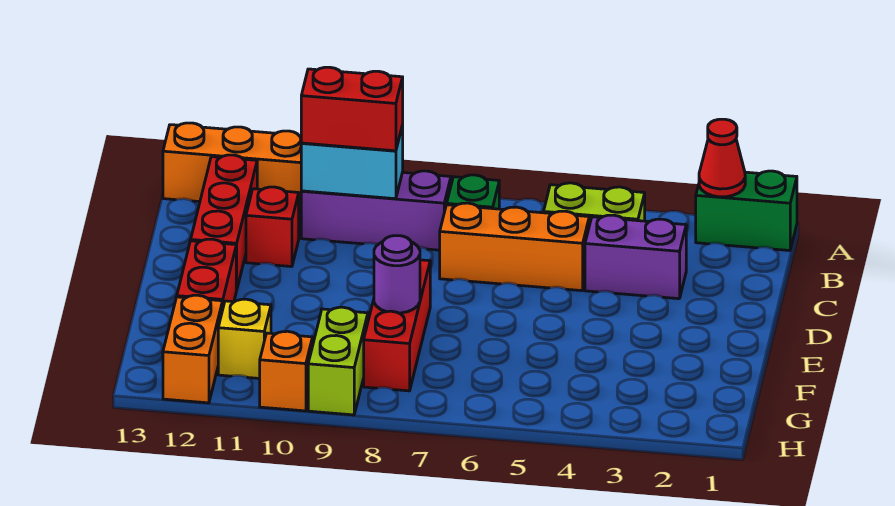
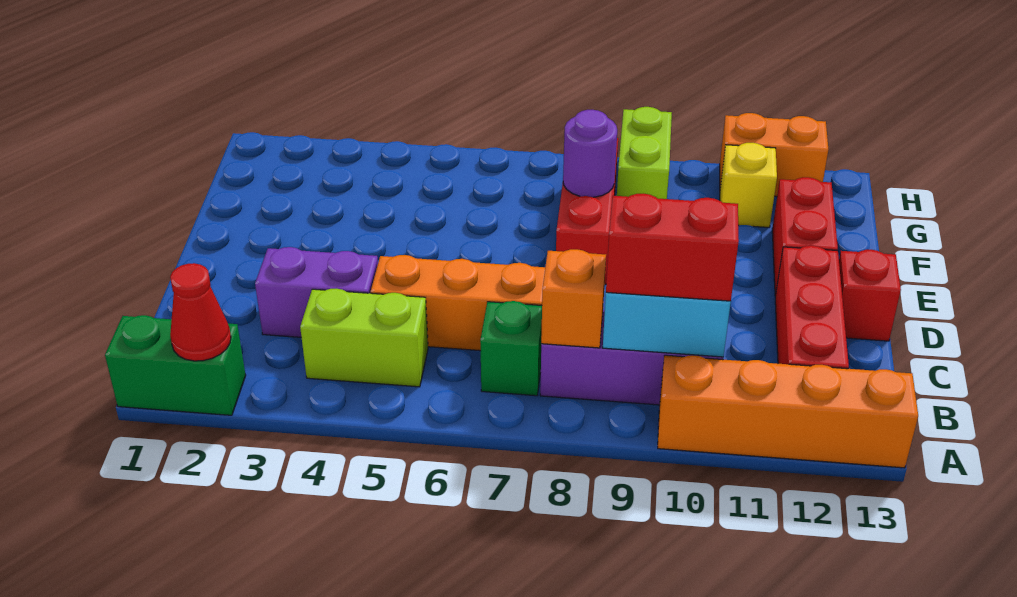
red brick C11 level 1 -> red brick D13 level 1
orange brick G12:H12 level 1 -> orange brick H11:H12 level 1
orange brick H10 level 1 -> orange brick B8 level 2

